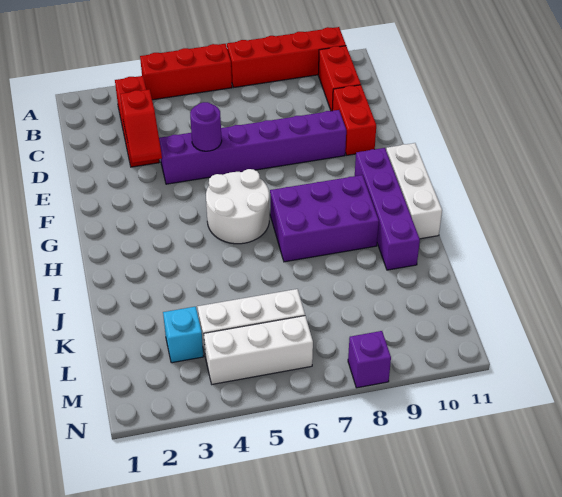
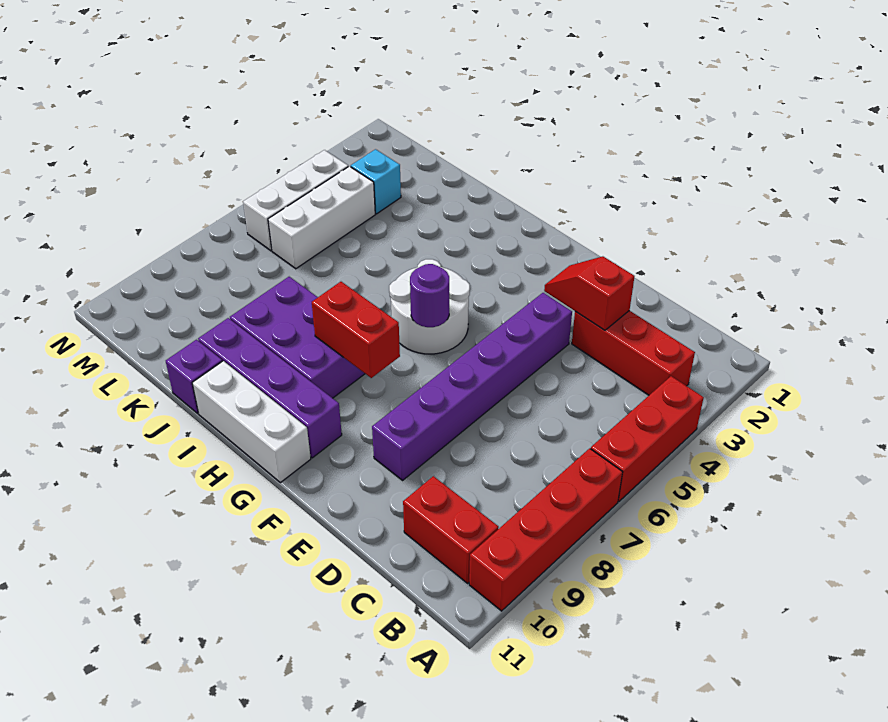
red brick D10:E10 level 1 -> red brick G8:H8 level 2
purple round brick E5 level 2 -> purple round brick G6 level 2
purple brick H7:I9 level 1 -> purple brick H8:J9 level 1
purple brick N8 level 1 -> purple brick J11 level 1

